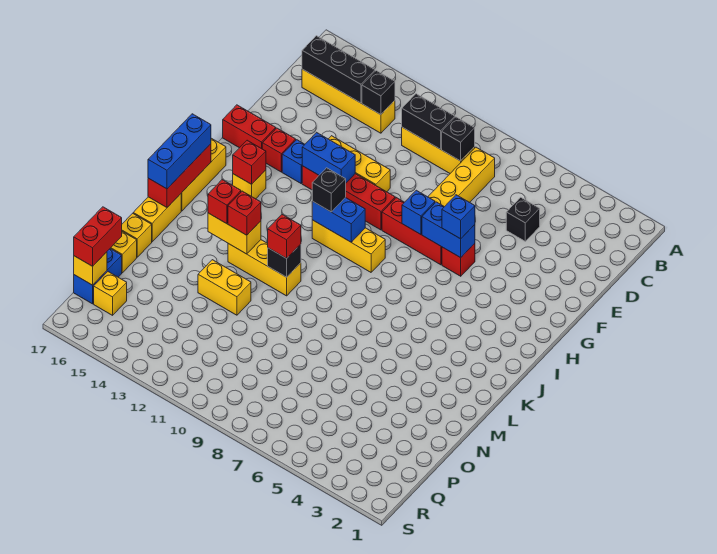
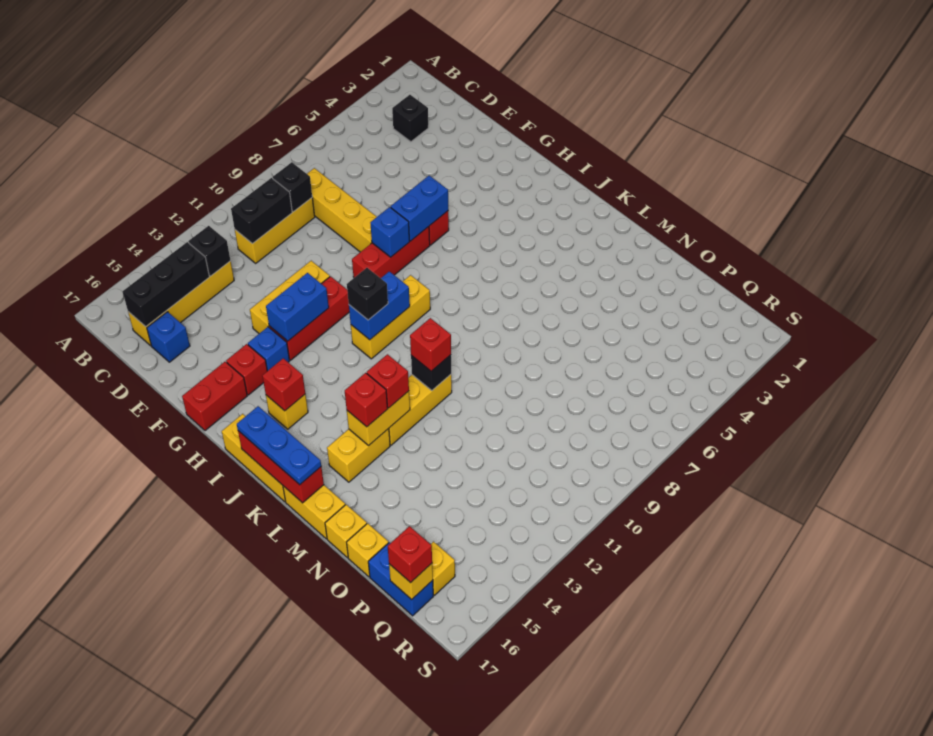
black brick D5 level 1 -> black brick C3 level 1
blue brick G6 level 3 -> blue brick D16 level 1
red brick G10:G13 level 1 -> red brick G11:G13 level 1
blue brick J17:L17 level 3 -> blue plate J17:L17 level 3
yellow brick N12:N13 level 1 -> yellow brick L14:L15 level 1
red brick P17:Q17 level 3 -> red brick Q17 level 3

